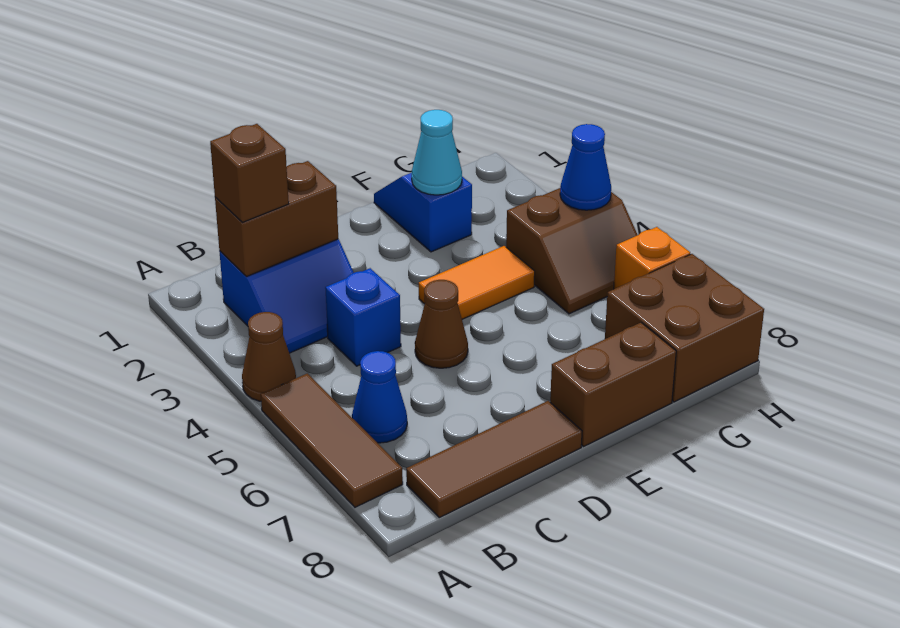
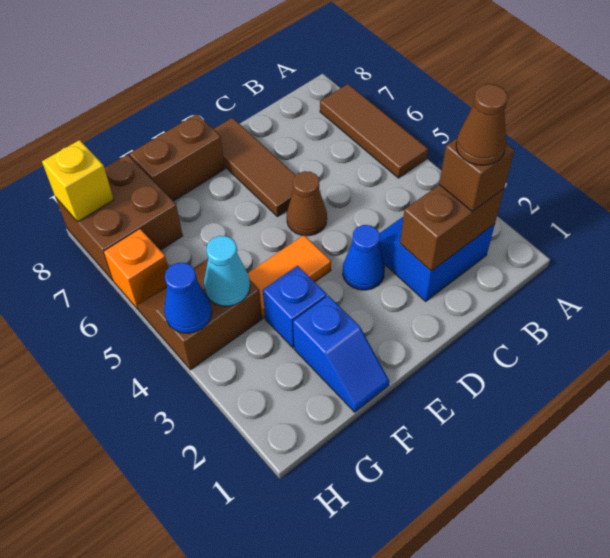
brown cone A4 level 1 -> brown cone B2 level 4
blue cone B6 level 1 -> blue cone D3 level 1
brown tile B8:D8 level 1 -> brown tile D6:D8 level 1
blue brick C4 level 1 -> blue brick F3 level 1
cyan cone F2 level 2 -> cyan cone G4 level 2
none -> yellow brick H8 level 2

